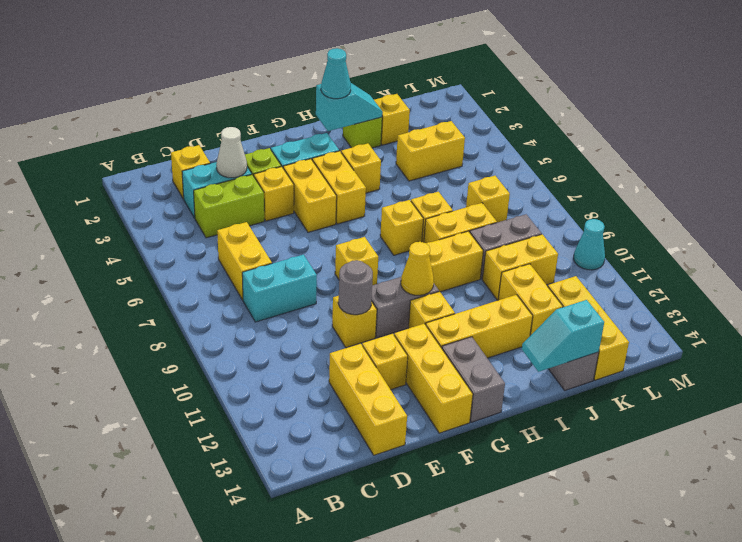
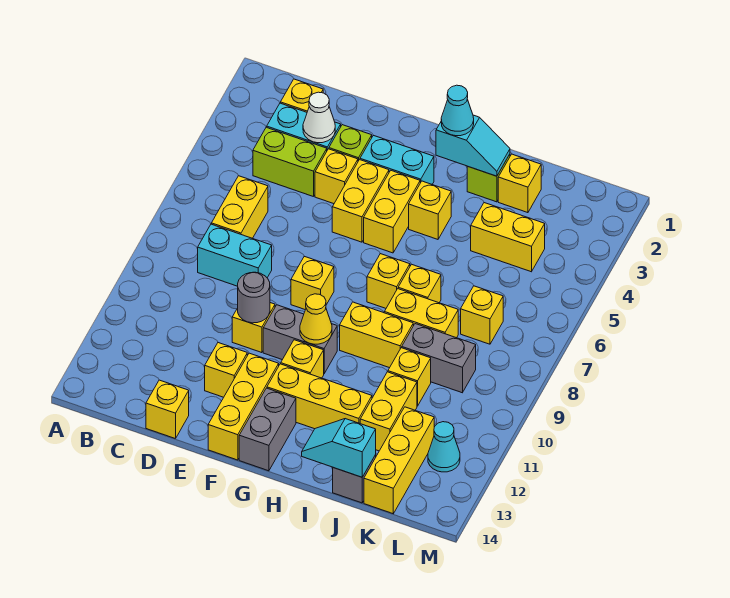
yellow brick D12:D14 level 1 -> yellow brick D14 level 1
yellow brick J10:K10 level 1 -> yellow brick J10 level 1
cyan cone M10 level 1 -> cyan cone L12 level 1

